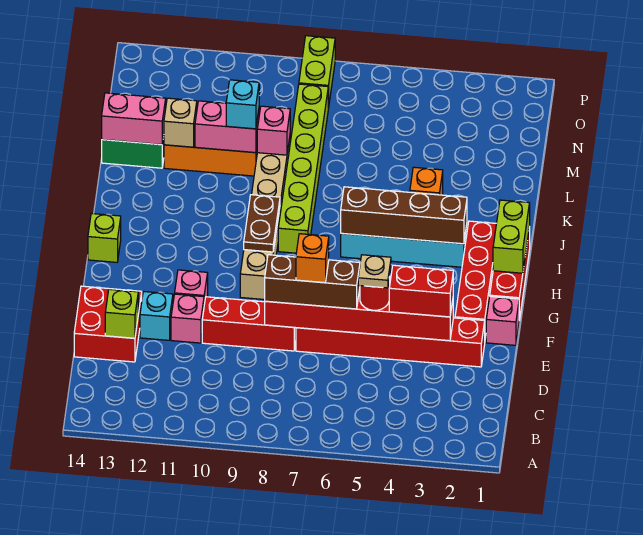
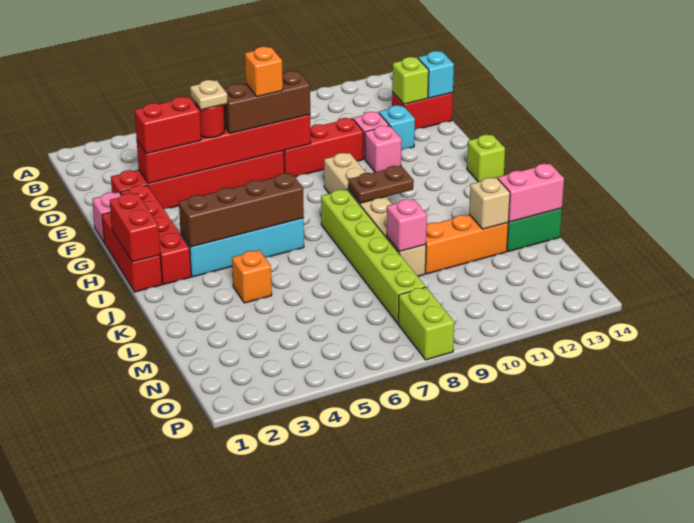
red brick D13:E14 level 1 -> red brick D13:D14 level 1
lime brick H1:I1 level 2 -> red brick H1:I1 level 2
brown plate H9:I9 level 2 -> brown plate I9:I10 level 2
pink brick L10:L11 level 2 -> none
cyan brick L10 level 3 -> cyan brick D14 level 2

